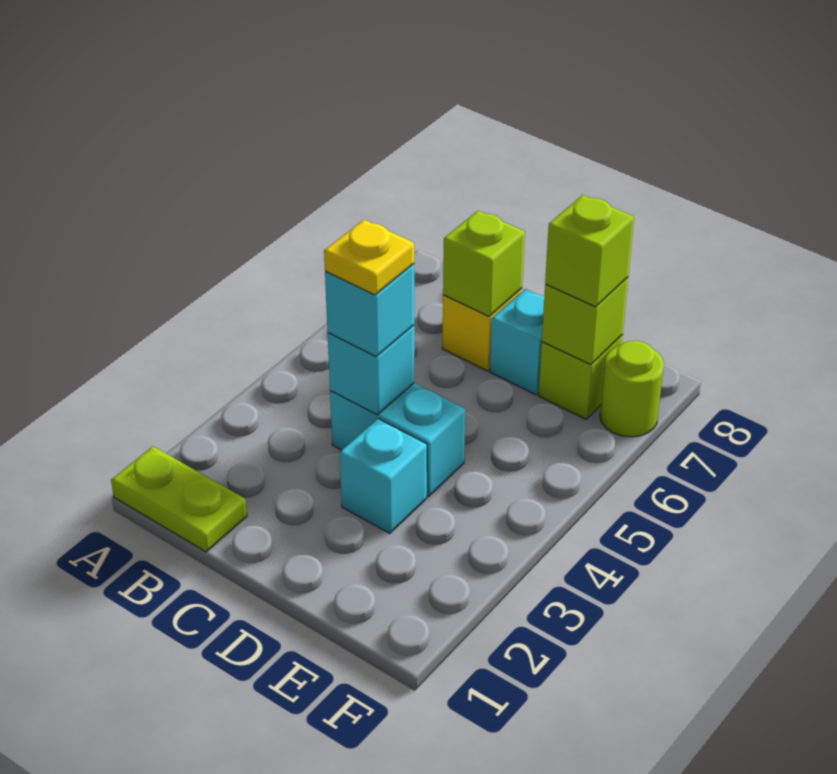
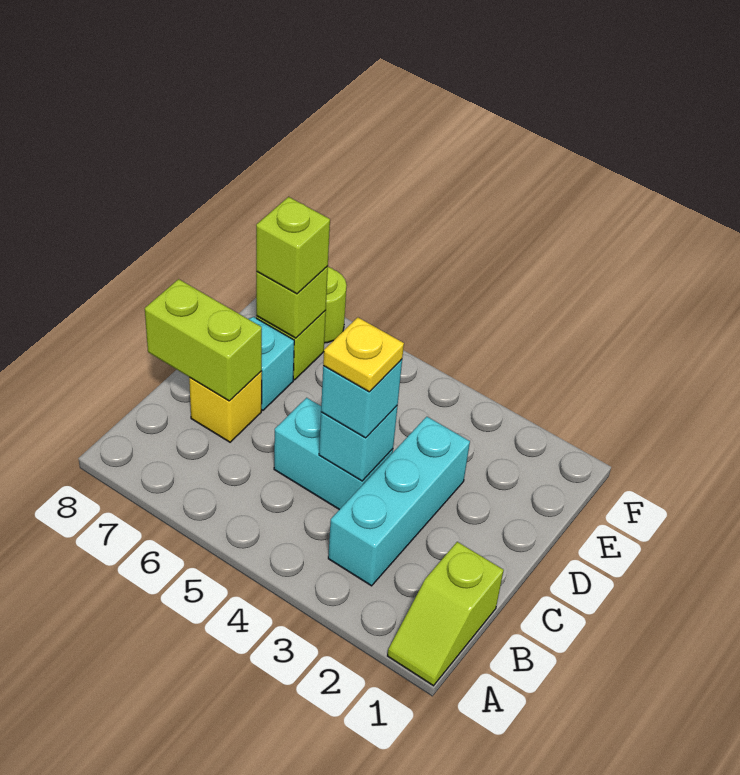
lime plate A1:B1 level 1 -> lime slope A1:B1 level 1 top B
cyan brick C4:D4 level 1 -> cyan brick C4:C5 level 1
lime brick C7 level 2 -> lime brick C7:C8 level 2
cyan brick D3 level 1 -> cyan brick B3:D3 level 1

